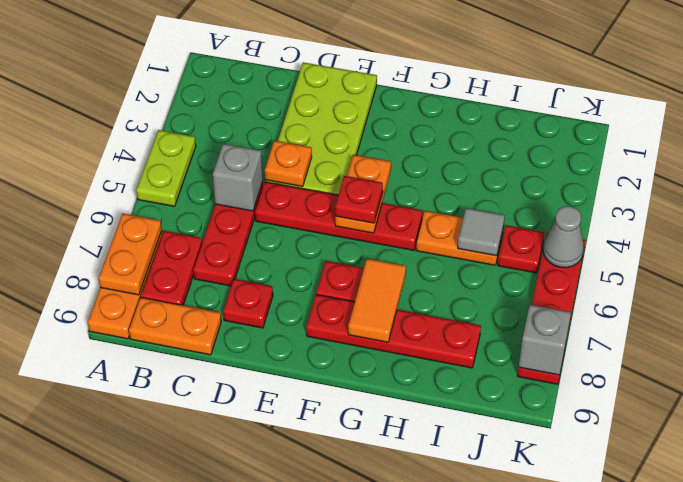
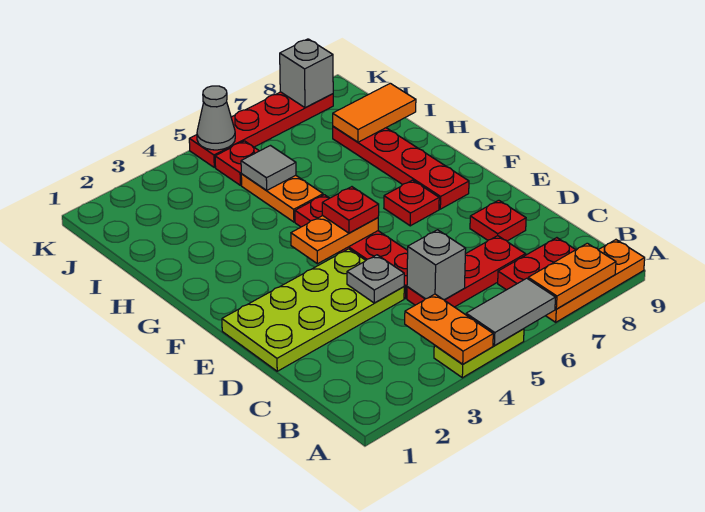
none -> grey tile A5:A6 level 2
orange plate B9:C9 level 1 -> orange plate A4:B4 level 2
orange plate D4 level 2 -> grey plate D4 level 2
orange tile G7:G8 level 2 -> orange tile I8:I9 level 2

